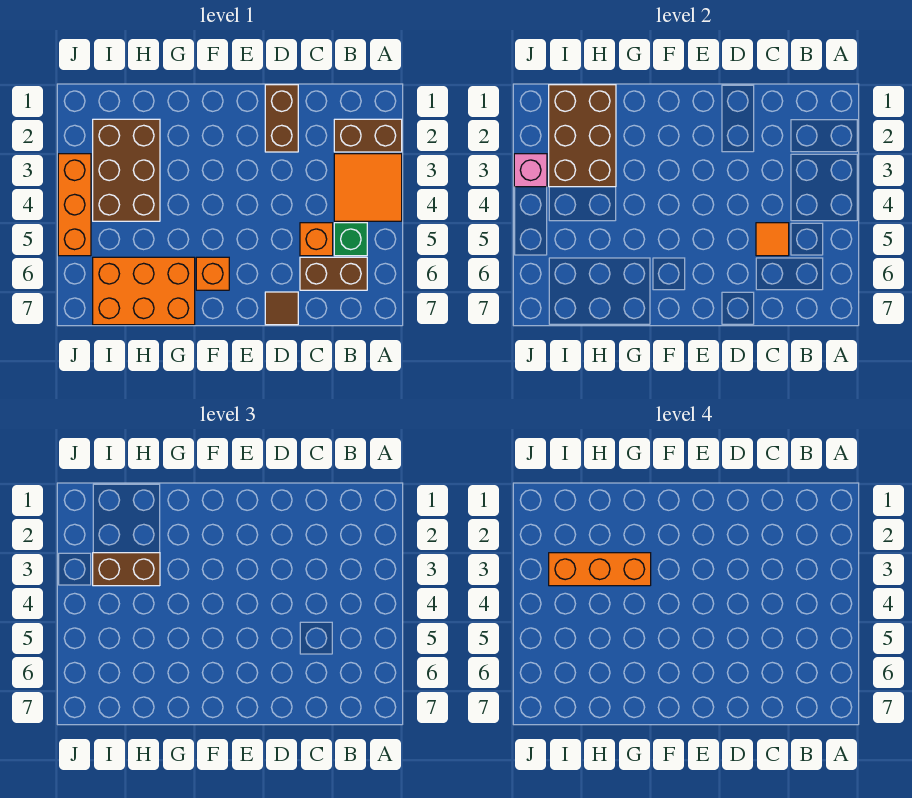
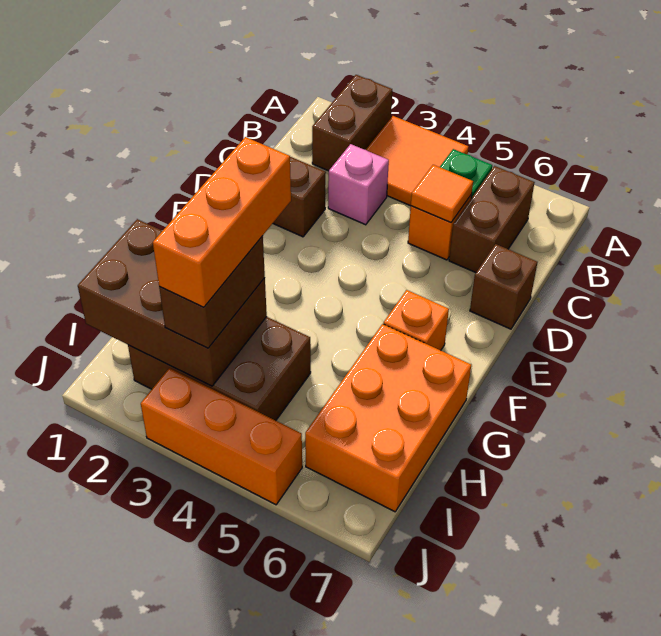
brown tile D7 level 1 -> brown brick D7 level 1
pink brick J3 level 2 -> pink brick C3 level 1

